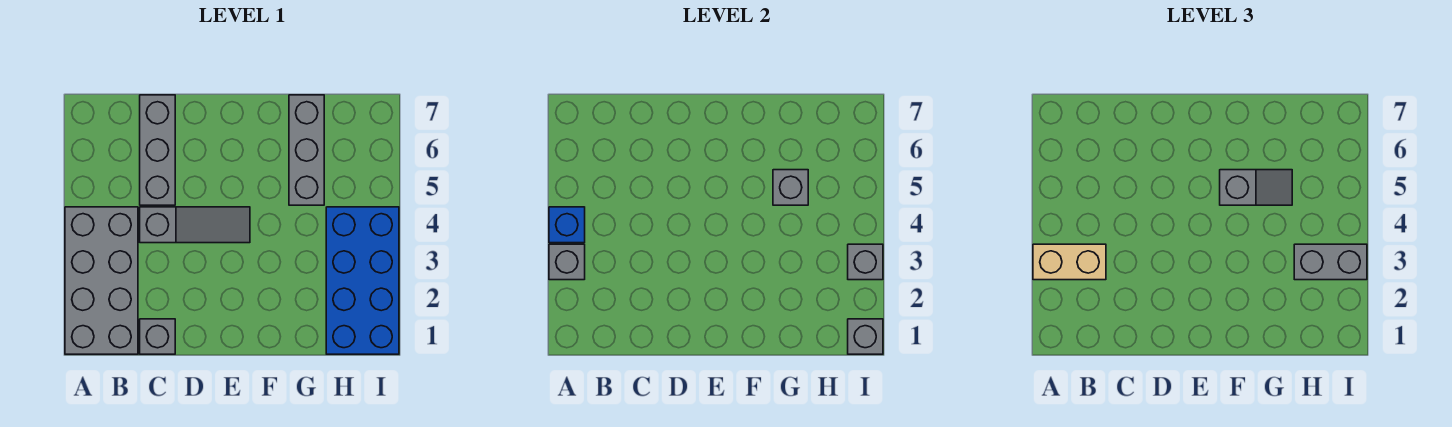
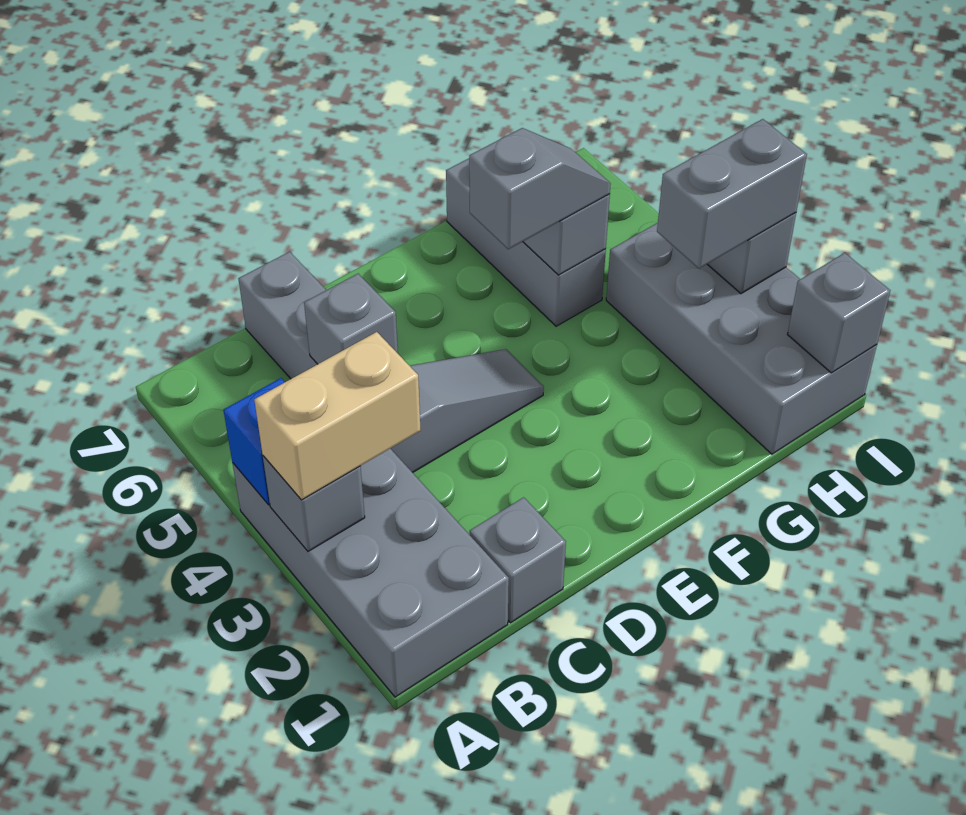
none -> grey brick C5 level 2
blue brick H1:I4 level 1 -> grey brick H1:I4 level 1

